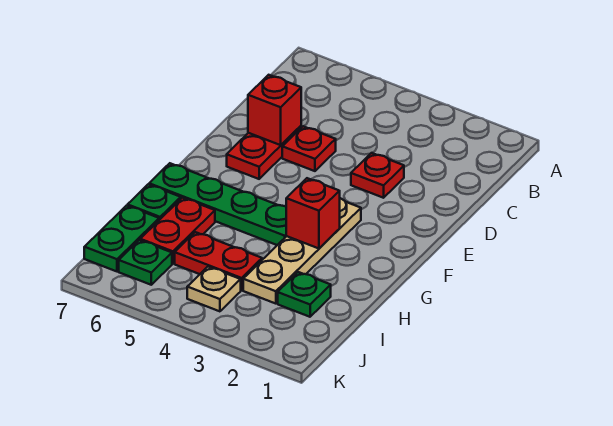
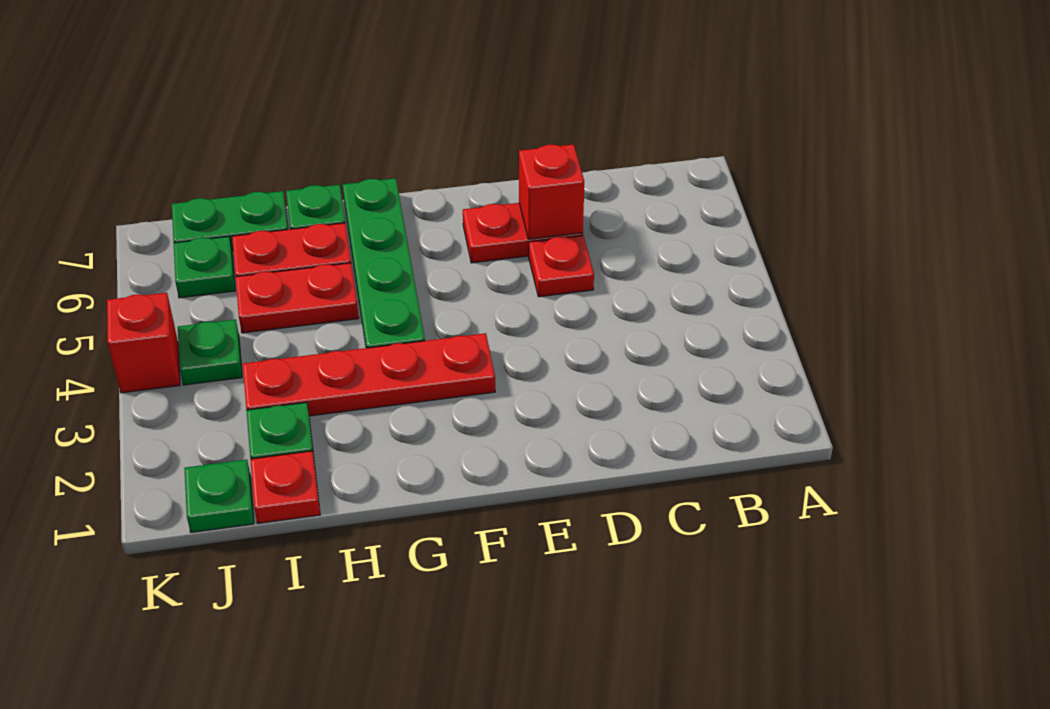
red plate D3 level 1 -> red plate I1 level 1
tan plate F3:I3 level 1 -> red plate F3:I3 level 1
red brick G3 level 2 -> red brick K4 level 1
red plate I4:I5 level 1 -> red plate H5:I5 level 1
none -> green plate J1 level 1
tan plate J4 level 1 -> green plate J4 level 1

